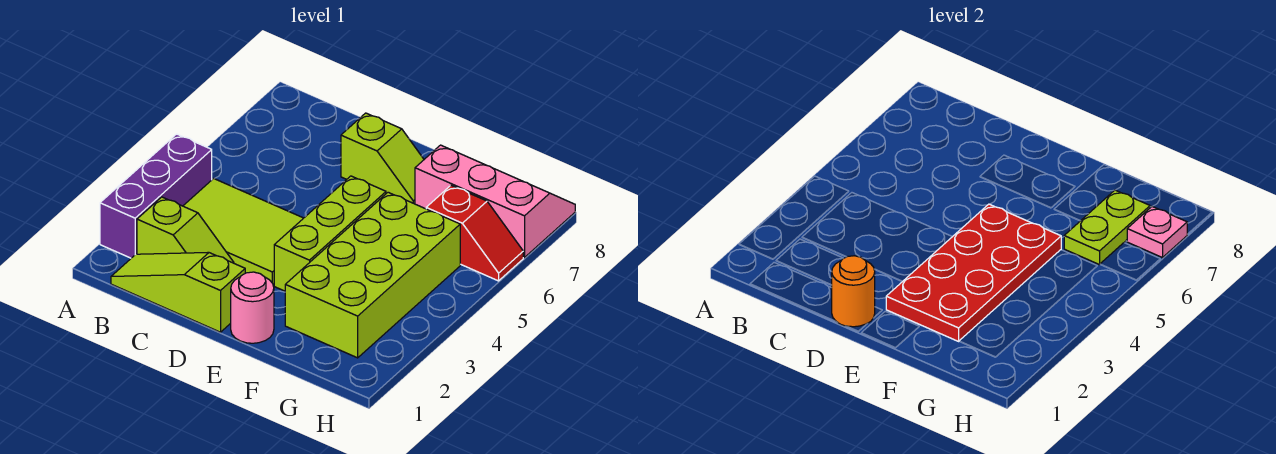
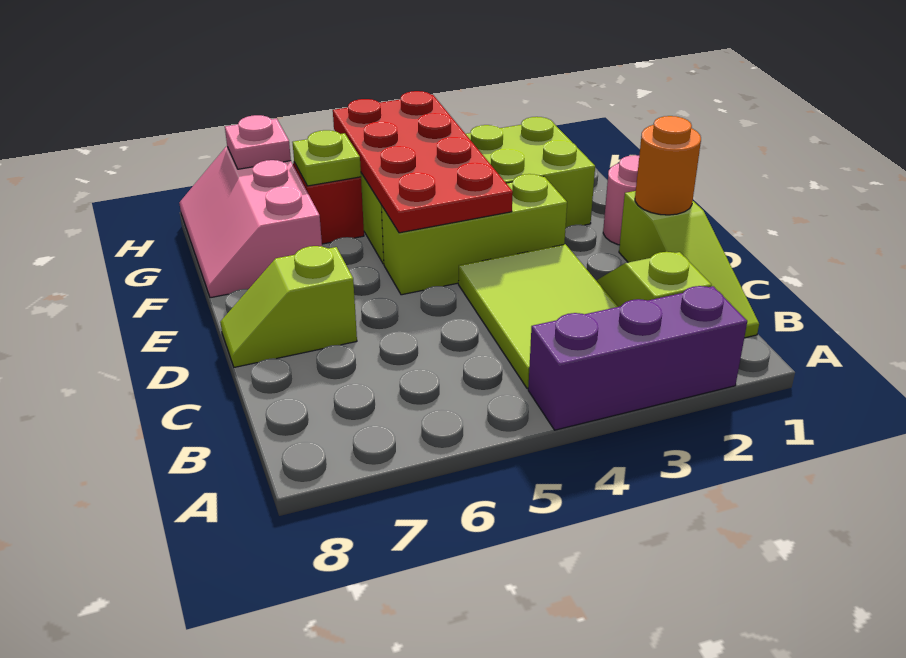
lime slope D7:E7 level 1 top D -> lime slope D7:D8 level 1 top 7
red plate E2:F5 level 2 -> red plate E4:H5 level 2
lime plate G6:G7 level 2 -> lime plate G6 level 2

